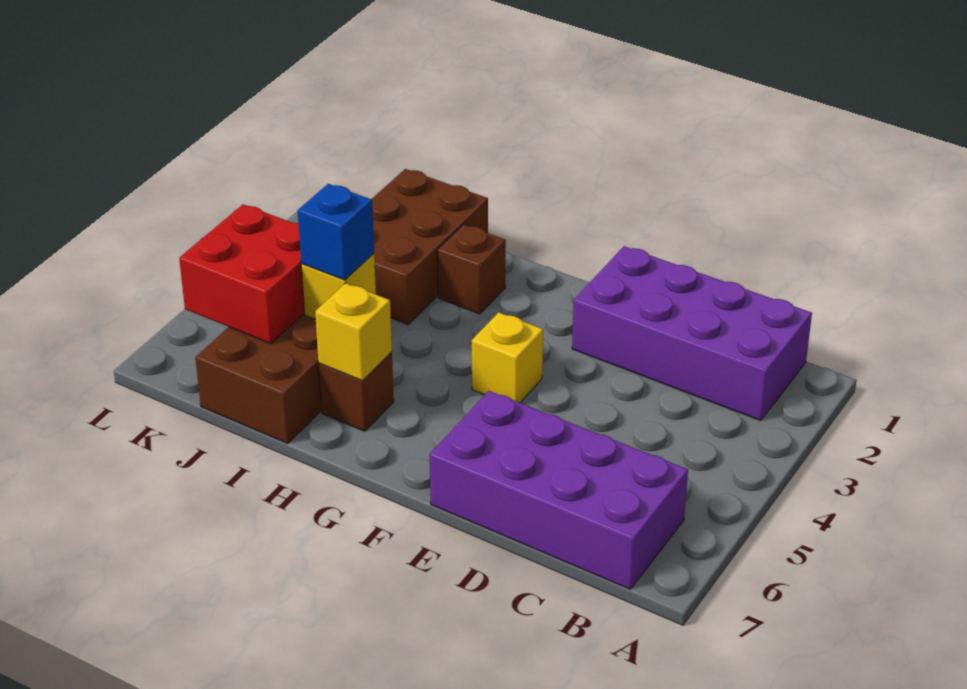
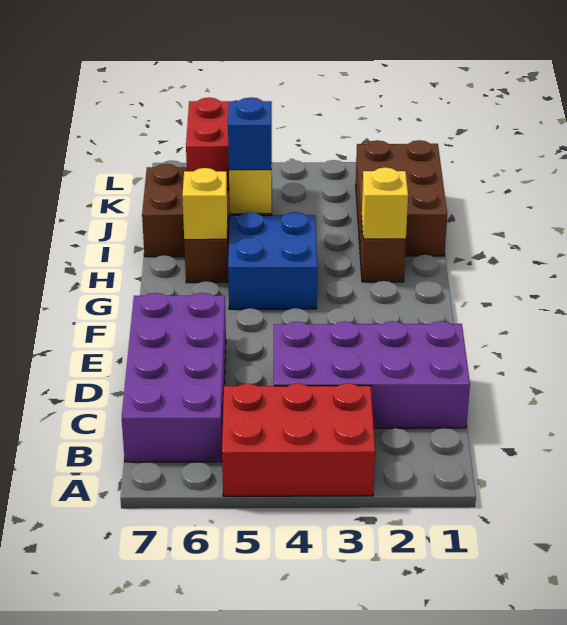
none -> red brick A3:B5 level 1
purple brick B1:E2 level 1 -> purple brick C1:D4 level 1
yellow brick F4 level 1 -> yellow brick H2 level 2
none -> blue brick G4:H5 level 1
brown brick I1:J3 level 1 -> brown brick I1:K2 level 1

